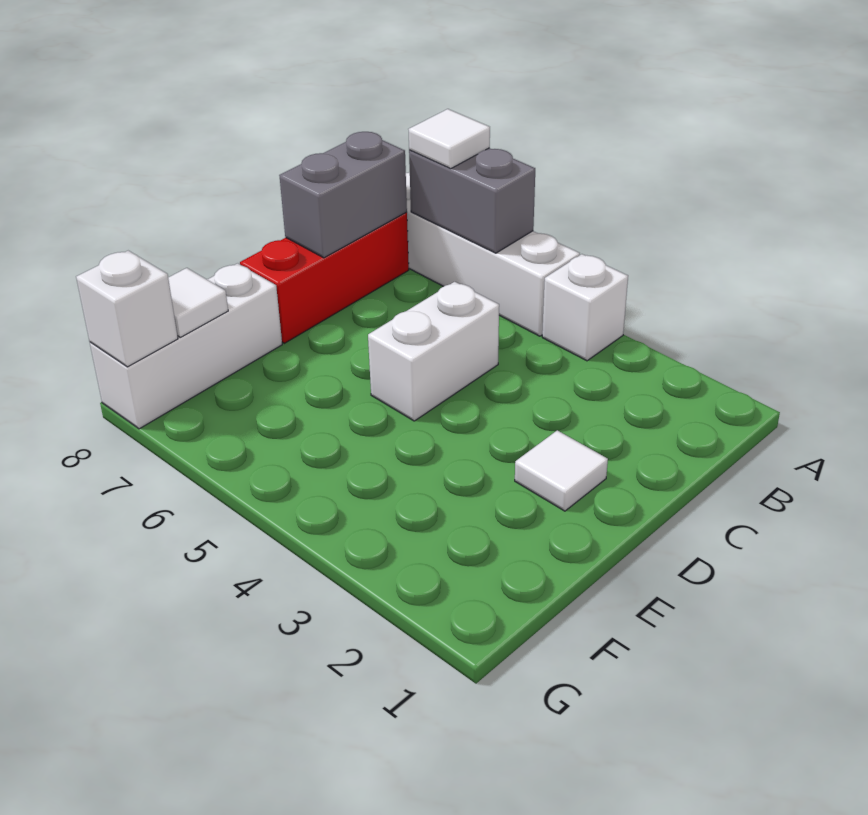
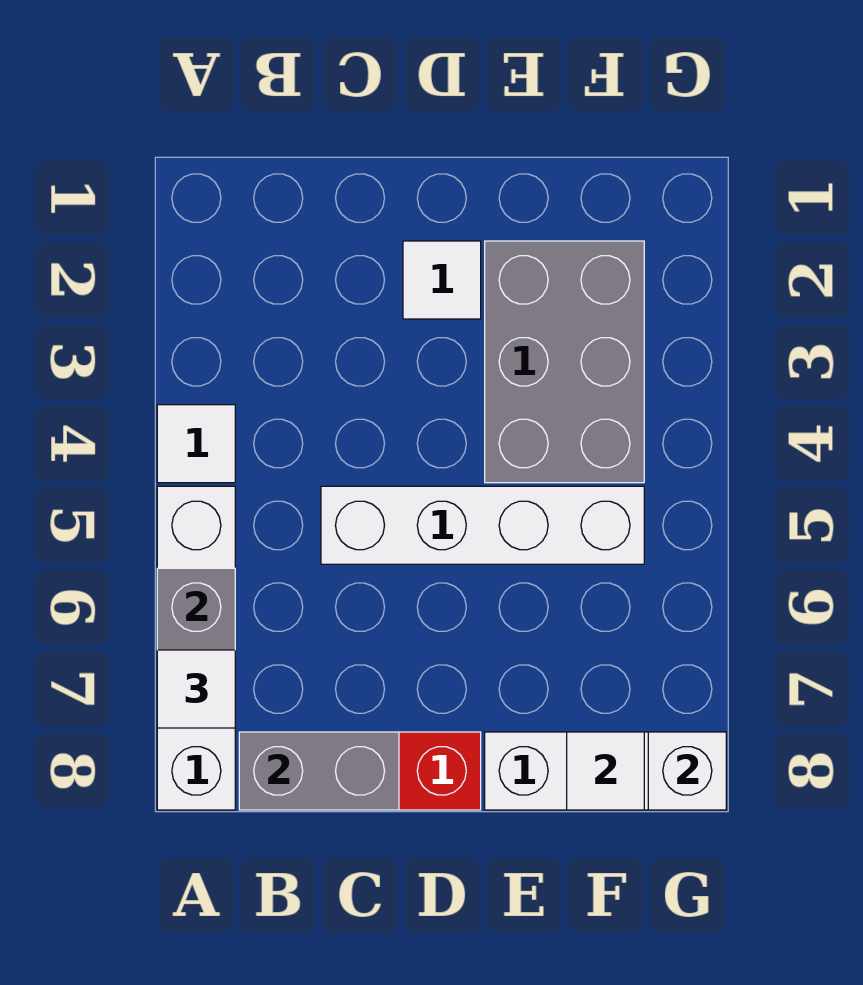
white brick A4 level 1 -> white tile A4 level 1
white brick C5:D5 level 1 -> white brick C5:F5 level 1
none -> grey brick E2:F4 level 1

